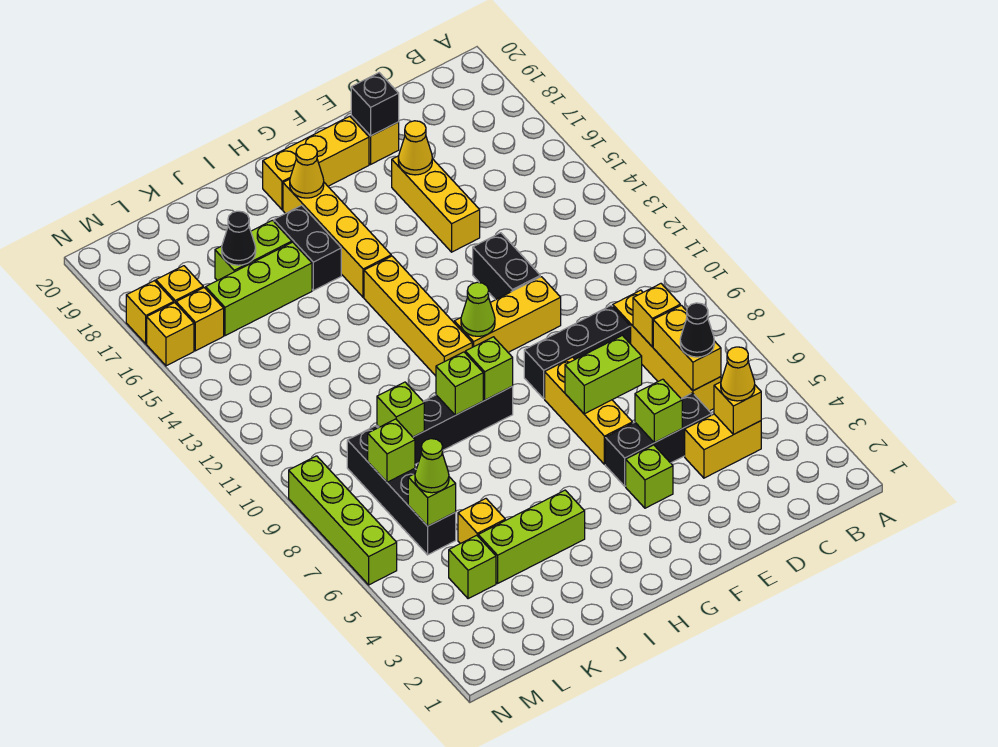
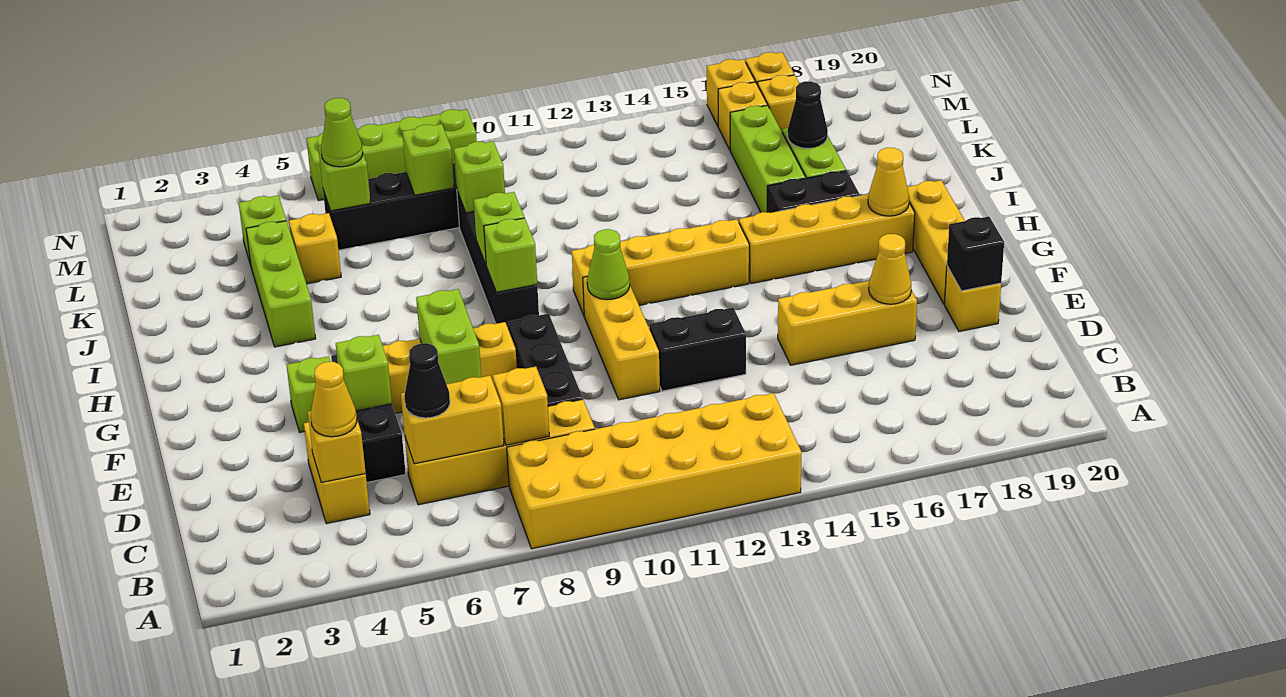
none -> yellow brick A8:B13 level 1

